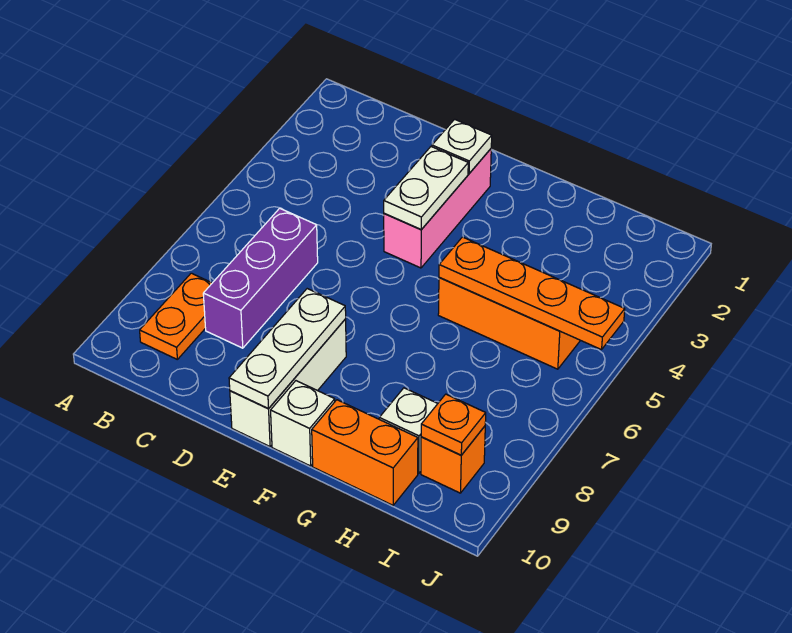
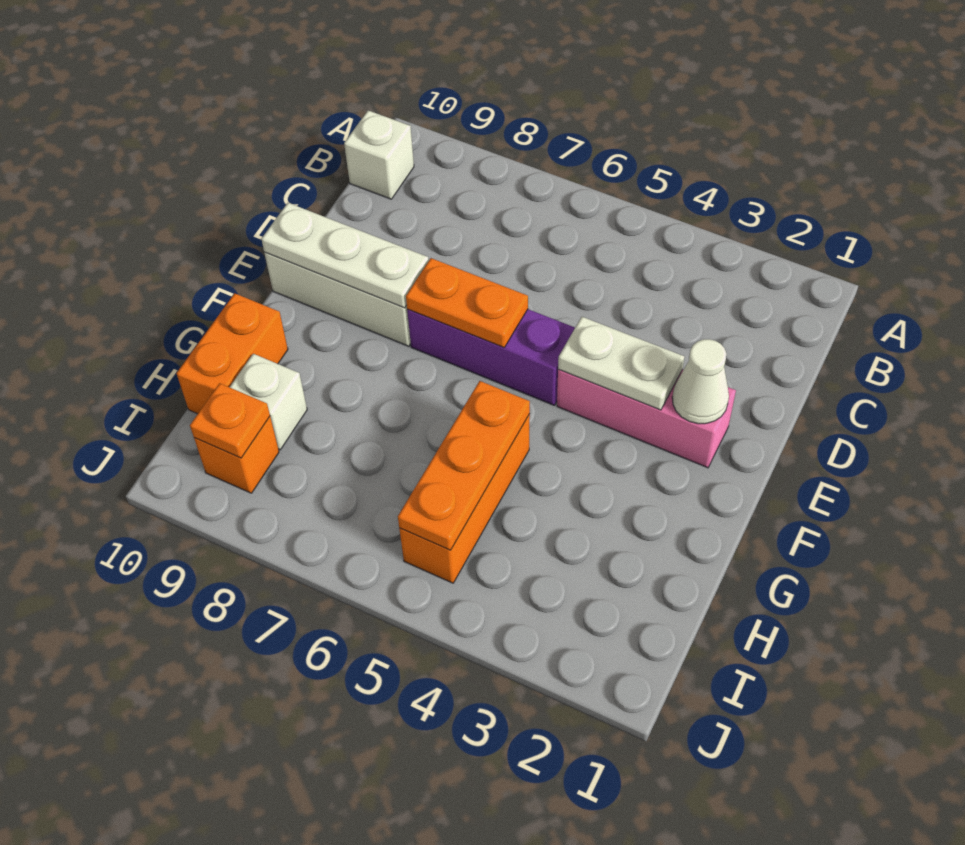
orange plate B8:B9 level 1 -> orange plate E6:E7 level 2
purple brick C6:C8 level 1 -> purple brick E5:E7 level 1
white plate E2 level 2 -> white cone E2 level 2
white brick F10 level 1 -> white brick B10 level 1
orange plate G5:J5 level 2 -> orange plate G5:I5 level 2

